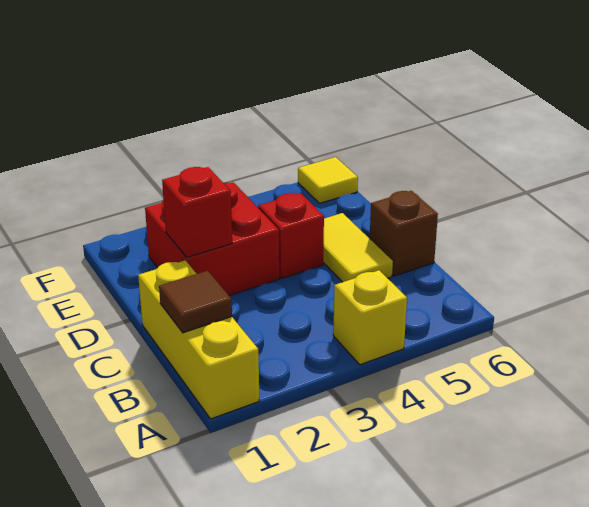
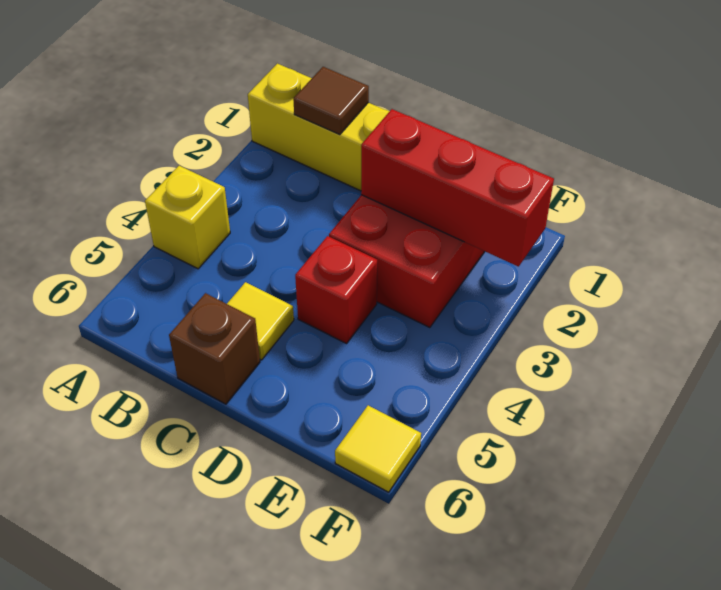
yellow tile C5:D5 level 1 -> yellow tile C5 level 1
red brick D2 level 2 -> red brick D2:F2 level 2

